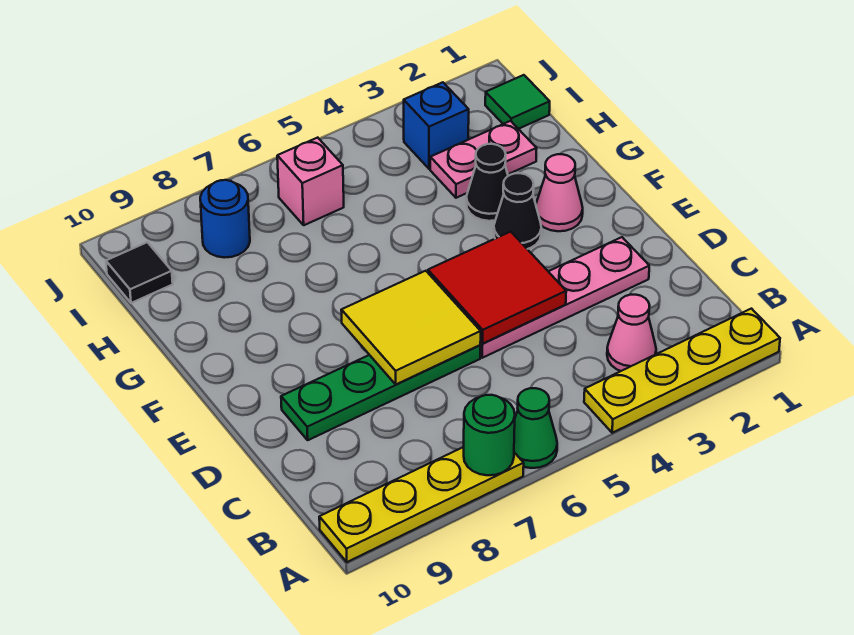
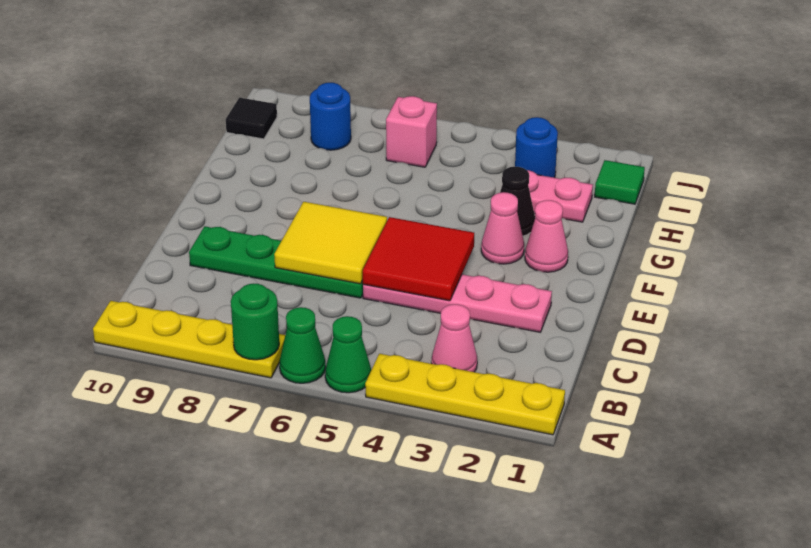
none -> green cone A5 level 1
black cone F3 level 1 -> pink cone F3 level 1
blue brick I3 level 1 -> blue round brick I3 level 1

